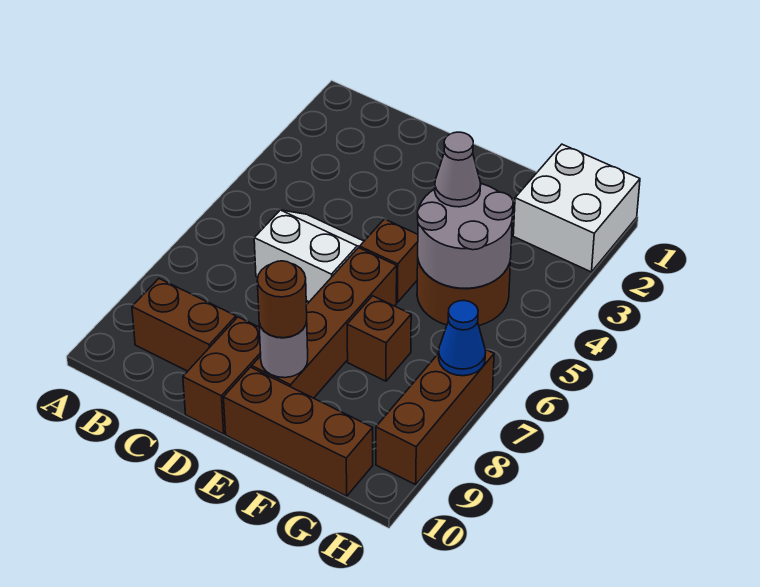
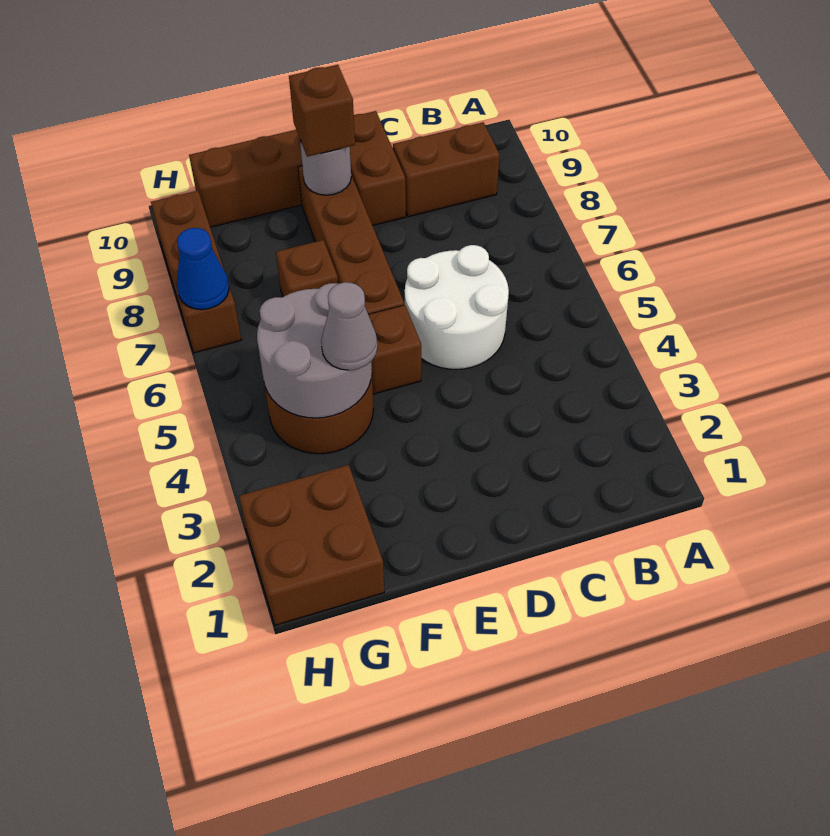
white slope C5:D6 level 1 top 6 -> white round brick C5:D6 level 1
brown round brick E9 level 3 -> brown brick E9 level 3
white brick G1:H2 level 1 -> brown brick G1:H2 level 1

